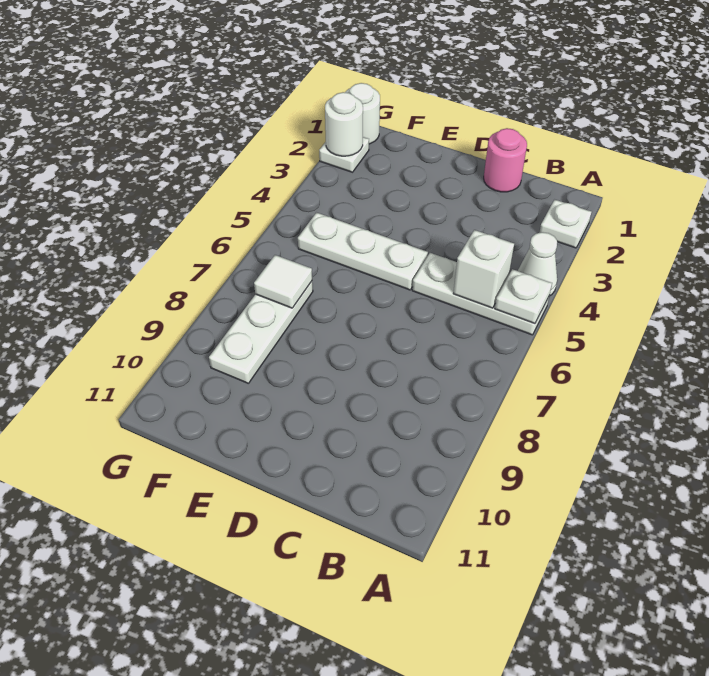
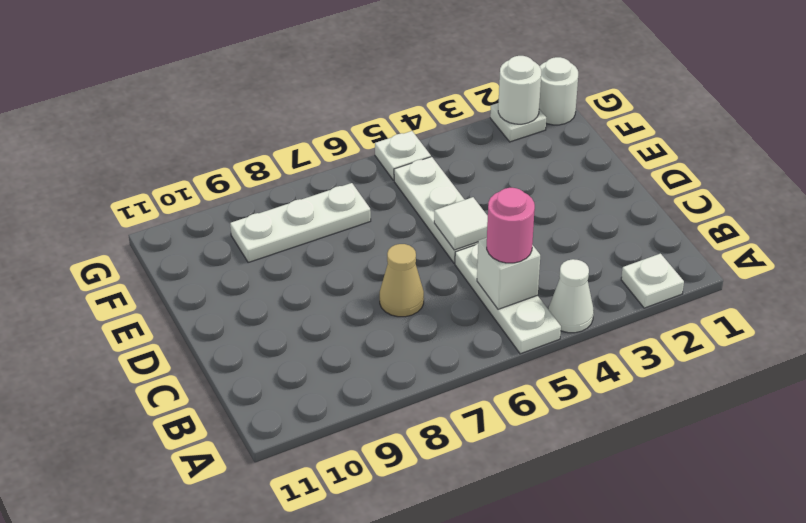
white plate A5 level 2 -> white plate G5 level 1
pink round brick C1 level 1 -> pink round brick B5 level 3
none -> tan cone C7 level 1
white tile F7 level 2 -> white tile D5 level 2

